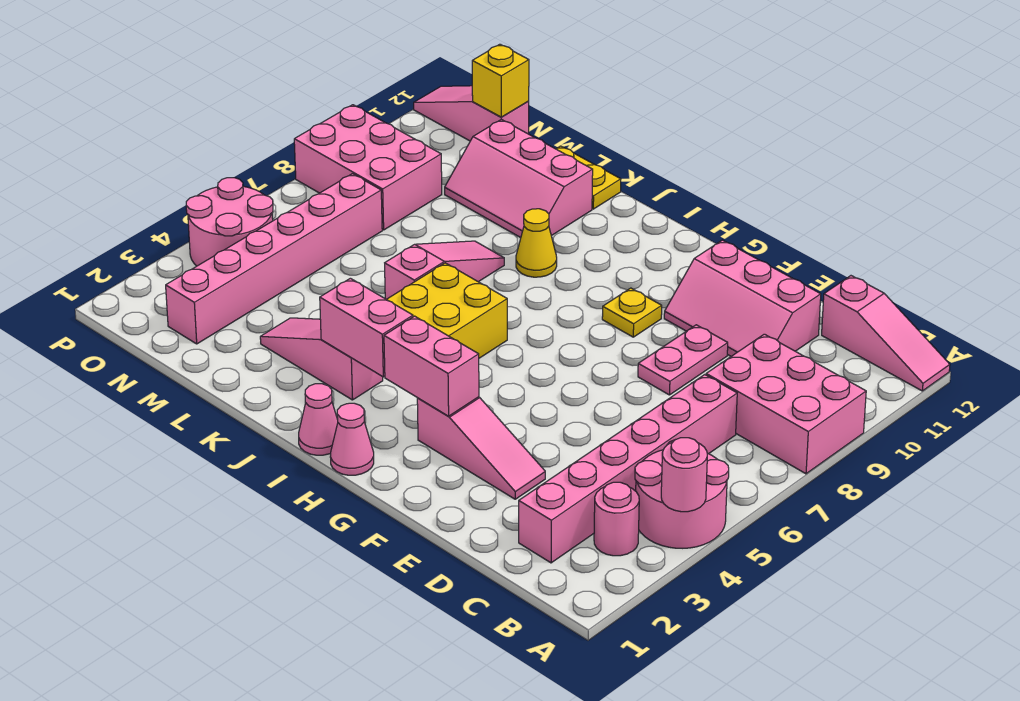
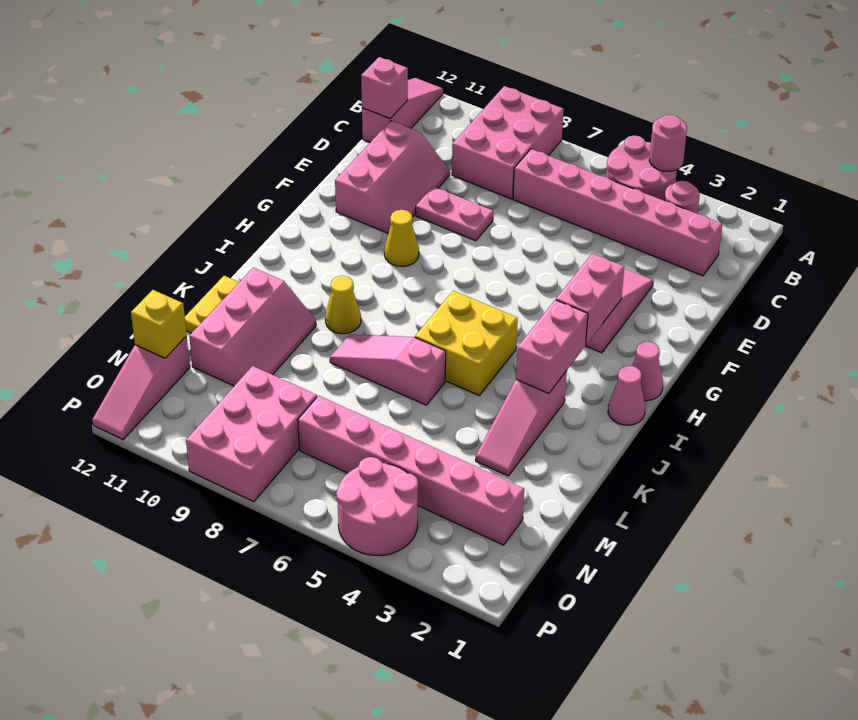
none -> pink brick C12 level 2
yellow plate G9 level 1 -> yellow cone G9 level 1

